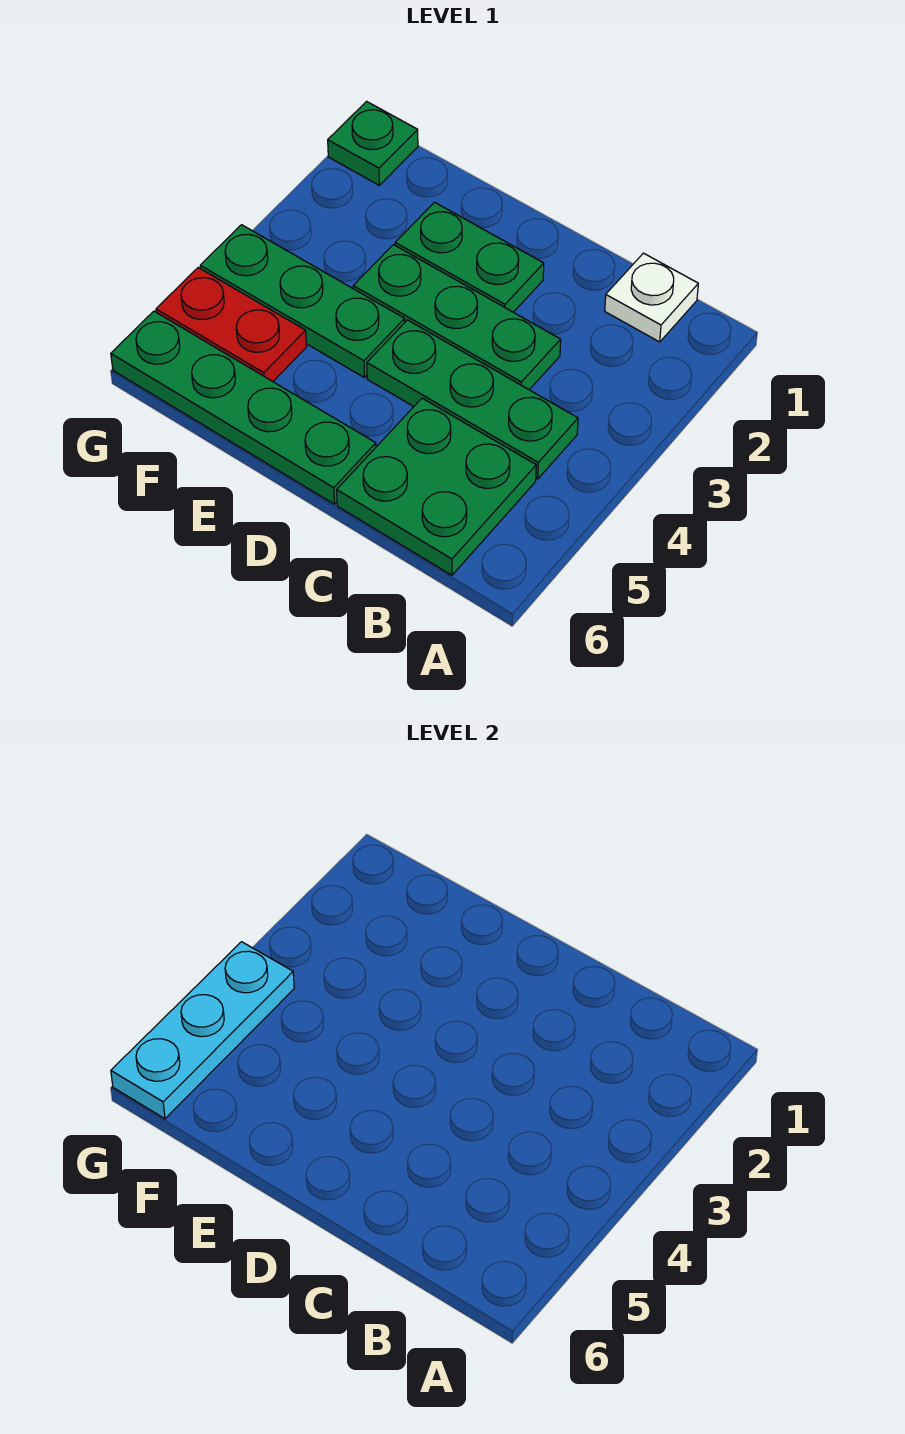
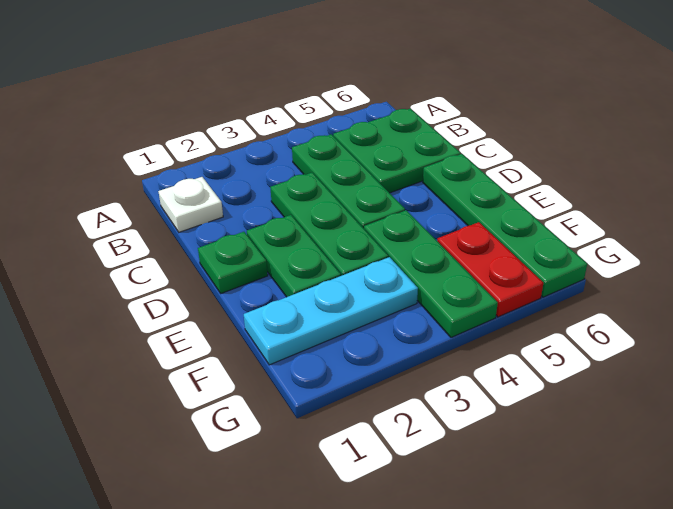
green plate G1 level 1 -> green plate D1 level 1
cyan plate G4:G6 level 2 -> cyan plate F1:F3 level 1

